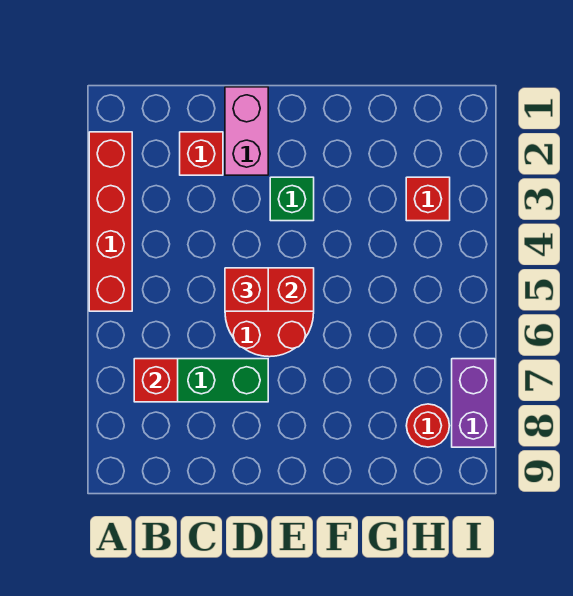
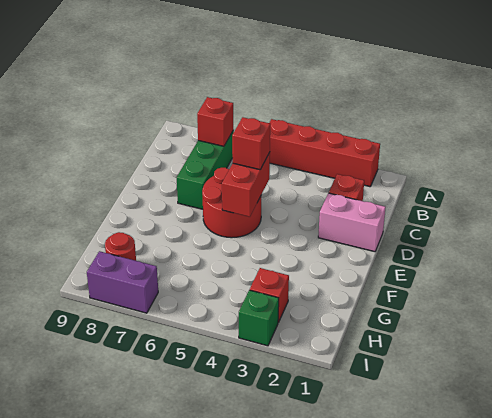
green brick E3 level 1 -> green brick I3 level 1

